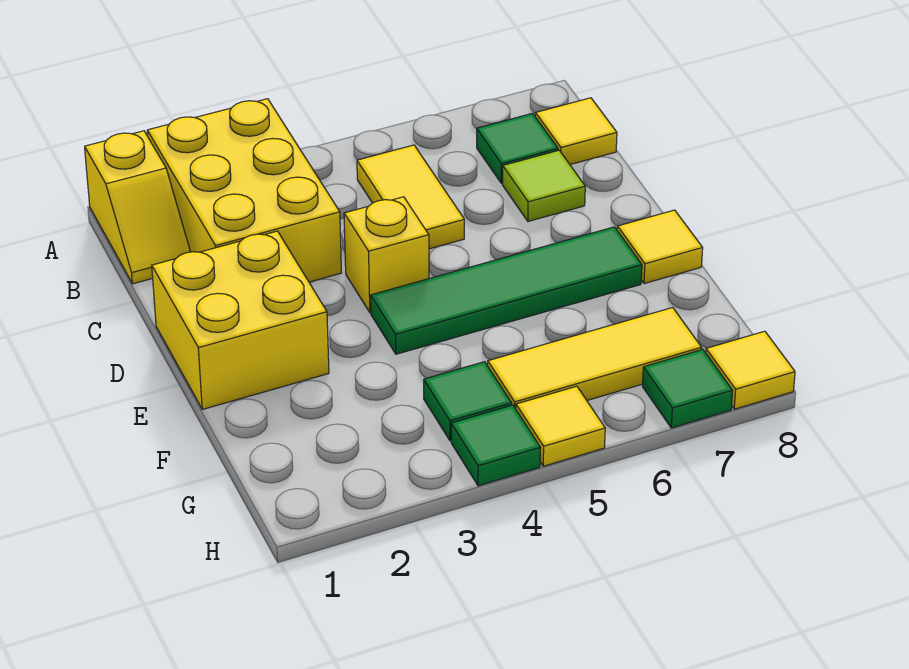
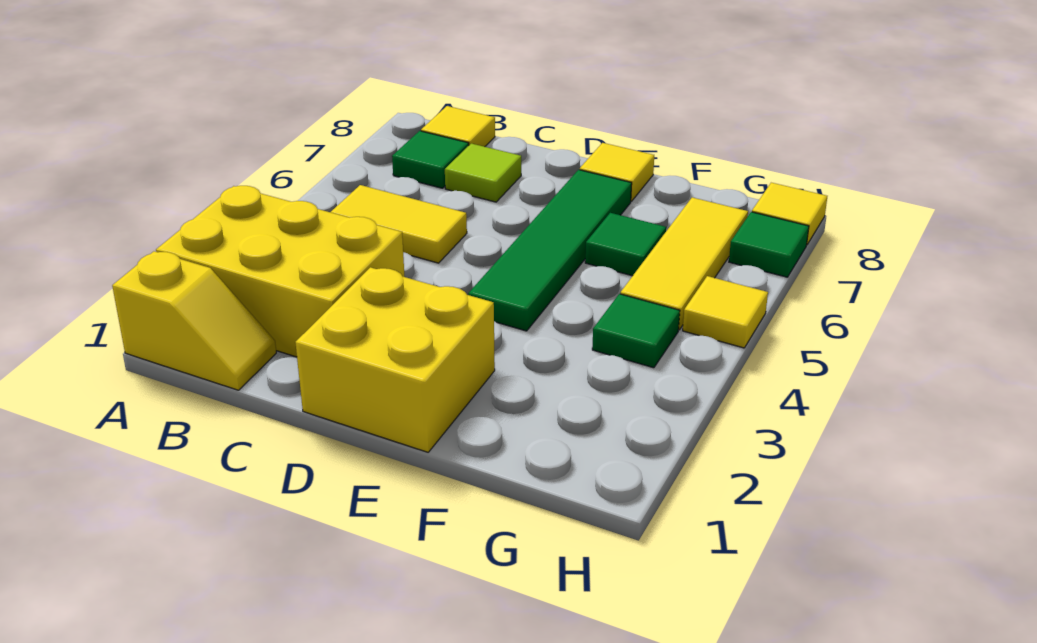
yellow brick D4 level 1 -> none
green tile H4 level 1 -> green tile F6 level 1

